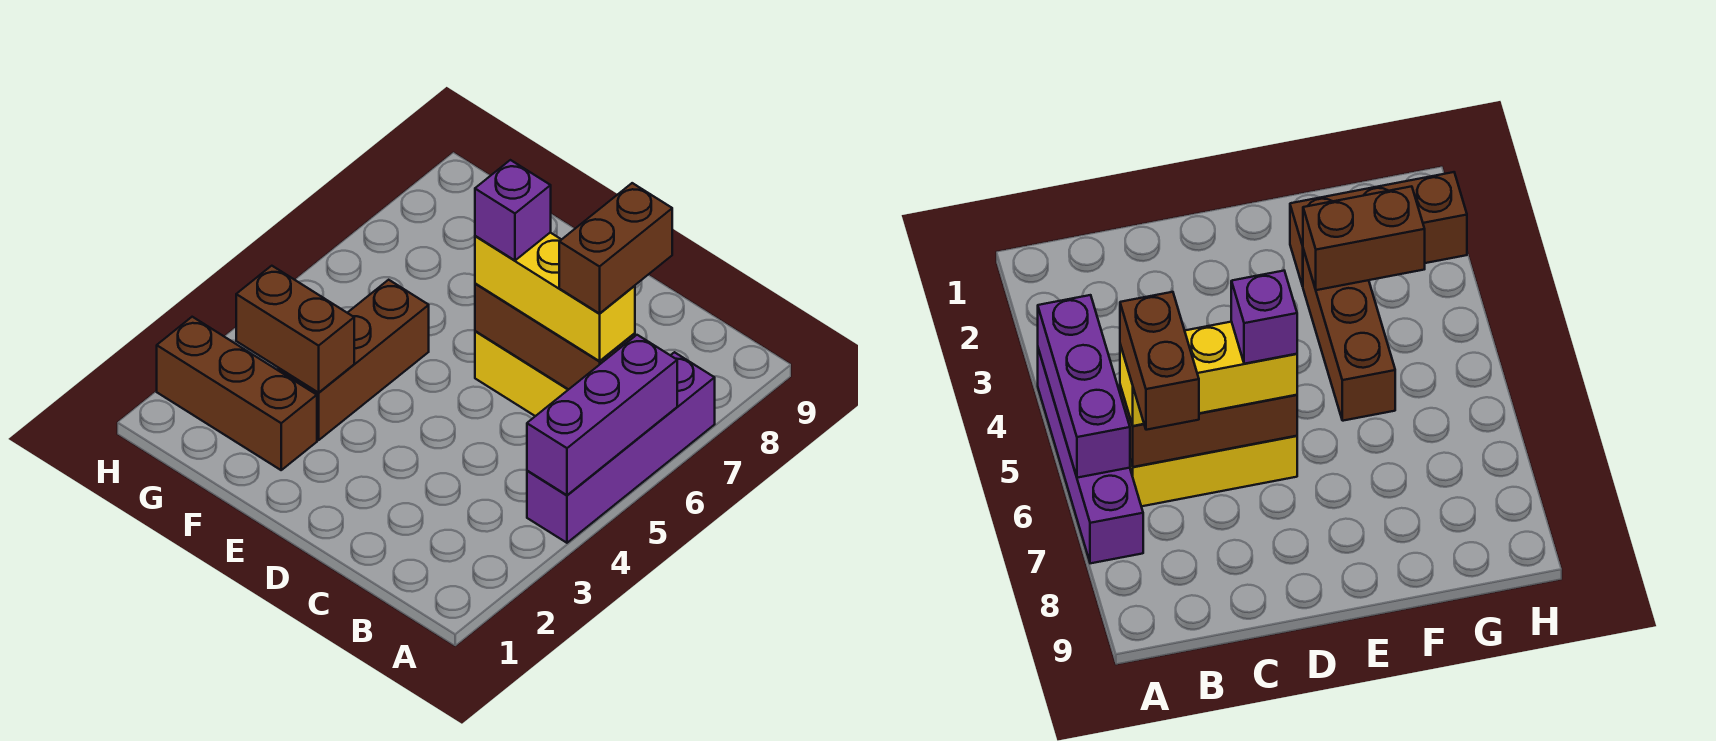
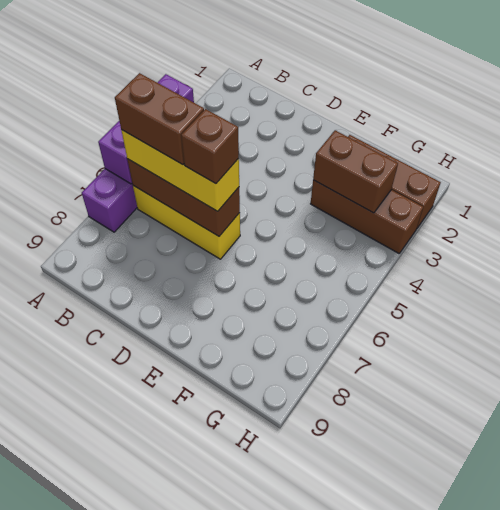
brown brick B6:B7 level 4 -> brown brick B6:C6 level 4
purple brick D6 level 4 -> brown brick D6 level 4
brown brick F3:F5 level 1 -> brown brick F3:H3 level 1

